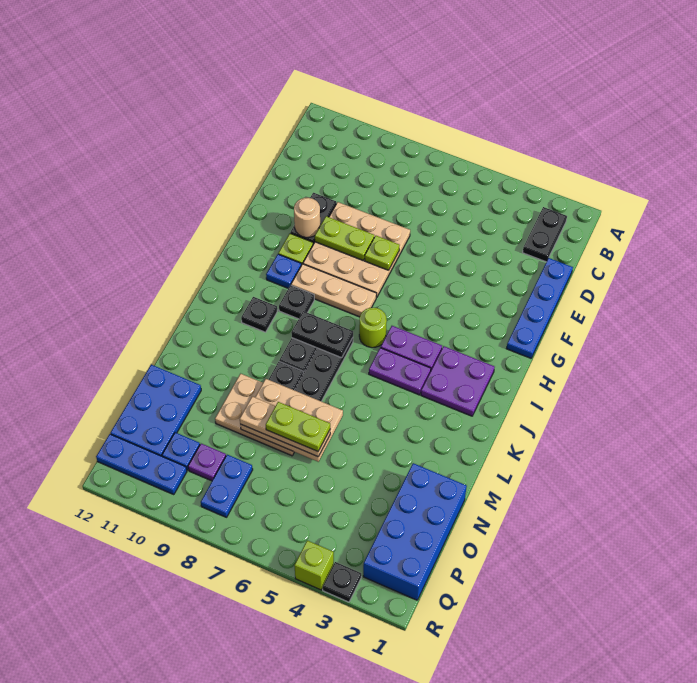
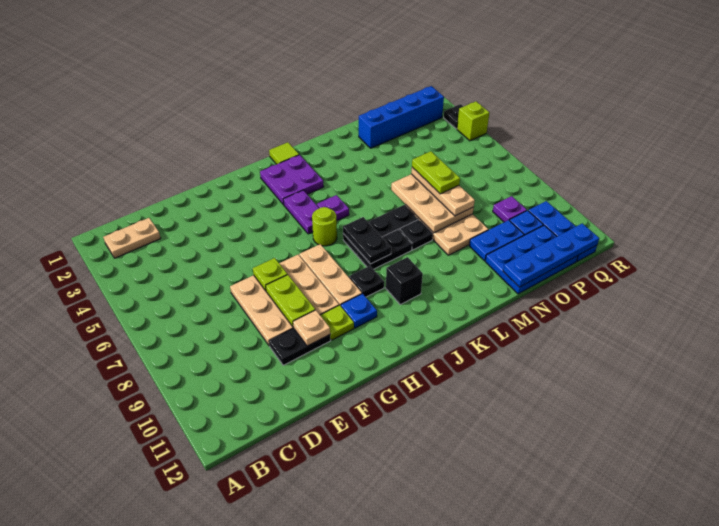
black plate B2:C2 level 1 -> tan plate B2:C2 level 1
blue plate D1:G1 level 1 -> blue plate N12:Q12 level 2
tan round brick F10 level 2 -> tan plate F10 level 2
none -> lime tile J1 level 1
purple plate J4:J5 level 1 -> purple plate J5 level 1
black plate J10 level 1 -> black brick J10 level 1
blue brick N1:Q2 level 1 -> blue brick N2:Q2 level 1
blue plate P8:Q8 level 1 -> blue plate N10:O10 level 1

